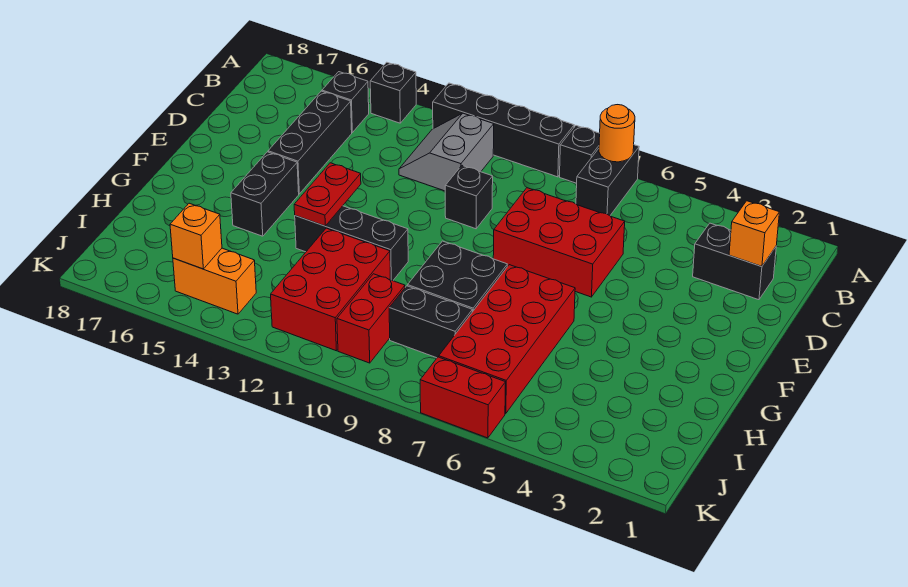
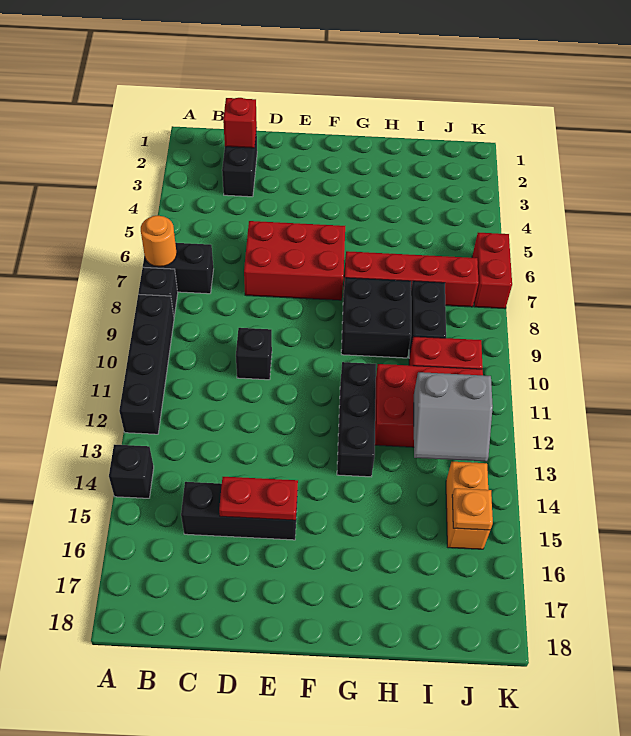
grey slope B11:C12 level 1 top 11 -> grey slope I12:J13 level 2 top 12
black brick B15 level 1 -> none
orange brick C2 level 2 -> red brick C2 level 2
red brick D6:E8 level 1 -> red brick D6:F7 level 1
red plate F13:G13 level 2 -> red plate D15:E15 level 2
black brick F15:G15 level 1 -> none
red brick G6:J7 level 1 -> red brick G7:J7 level 1
orange brick J15 level 2 -> orange plate J15 level 2

